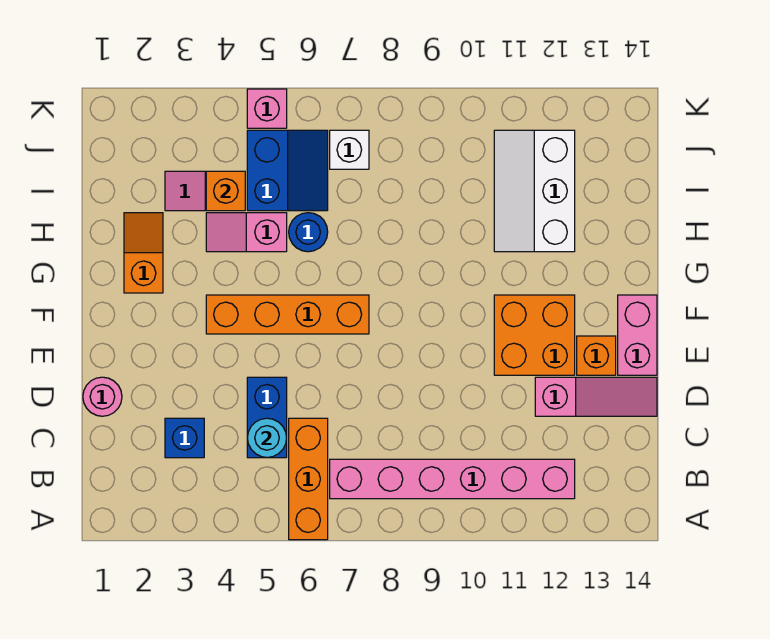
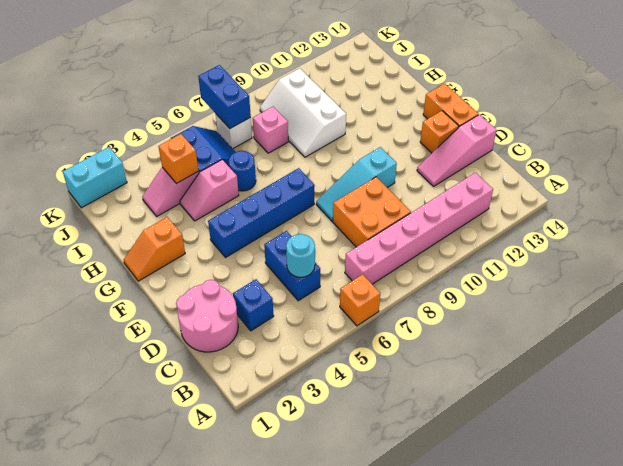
orange brick A6:C6 level 1 -> orange brick A6 level 1
pink round brick D1 level 1 -> pink round brick C1:D2 level 1
pink slope D12:D14 level 1 top 12 -> pink slope D12:D14 level 1 top 14
none -> cyan slope E8:E10 level 1 top 10
orange brick E11:F12 level 1 -> orange brick C8:D9 level 1
pink brick E14:F14 level 1 -> orange brick E14:F14 level 1
orange brick F4:F7 level 1 -> blue brick F4:F7 level 1
orange slope G2:H2 level 1 top G -> orange slope G1:G2 level 1 top 2
white slope H11:J12 level 1 top 12 -> white slope H9:J10 level 1 top 10
none -> blue brick J7:K7 level 2
none -> cyan brick K1:K2 level 1
pink brick K5 level 1 -> pink brick I8 level 1

